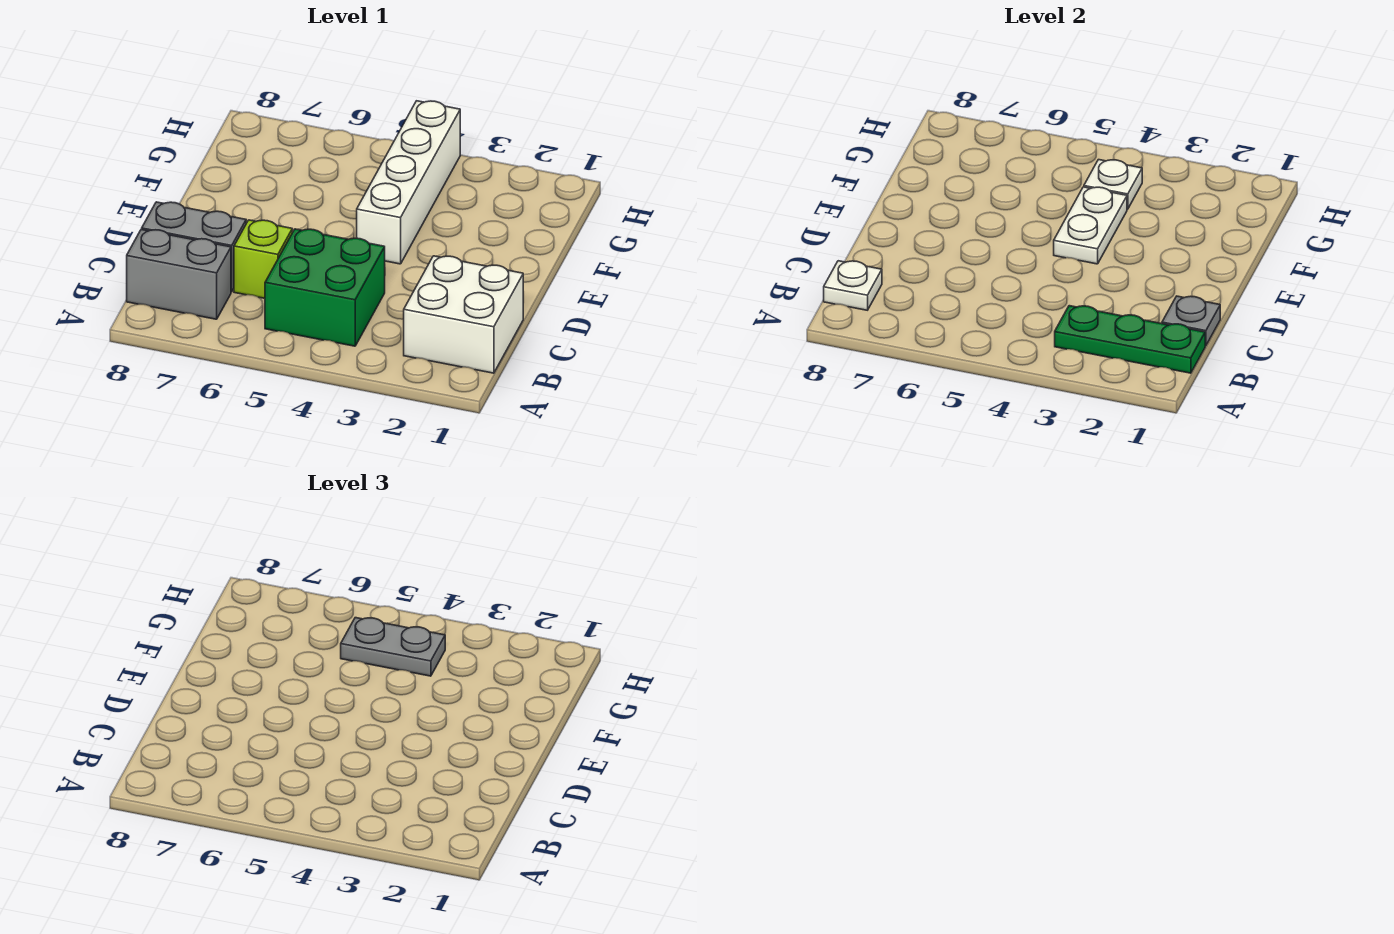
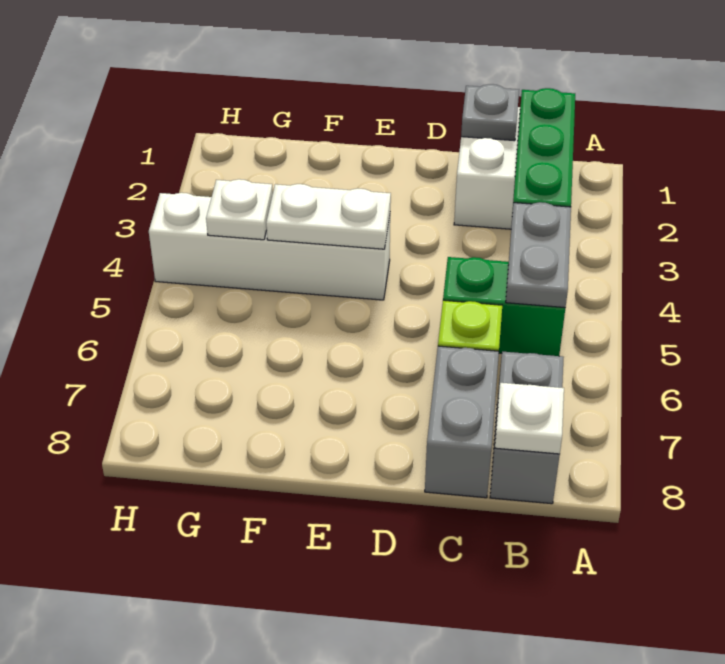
green brick B4:C5 level 1 -> green brick B5:C5 level 1
grey plate G4:G5 level 3 -> grey plate B4:B5 level 2

